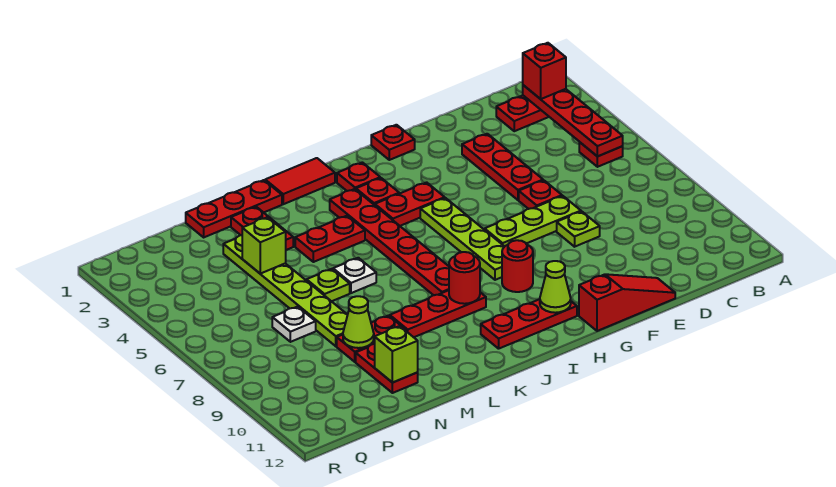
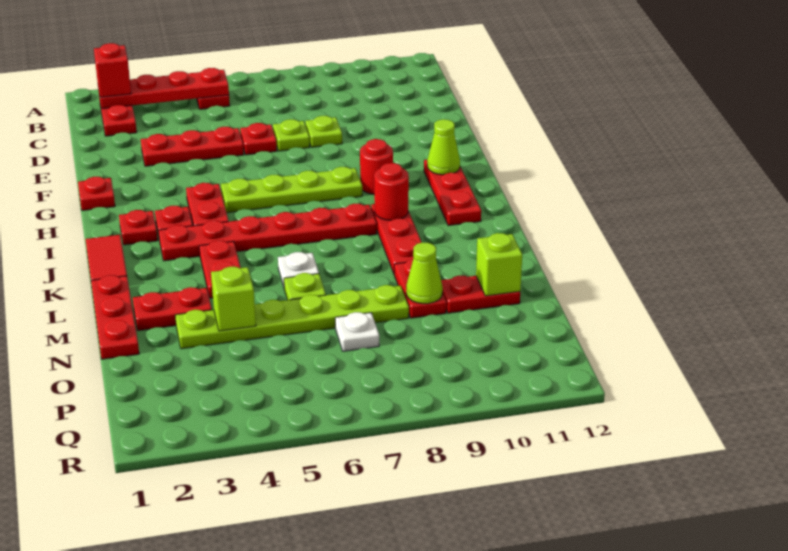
lime plate E7:G7 level 1 -> lime plate E7 level 1
red slope E12:G12 level 1 top G -> none

